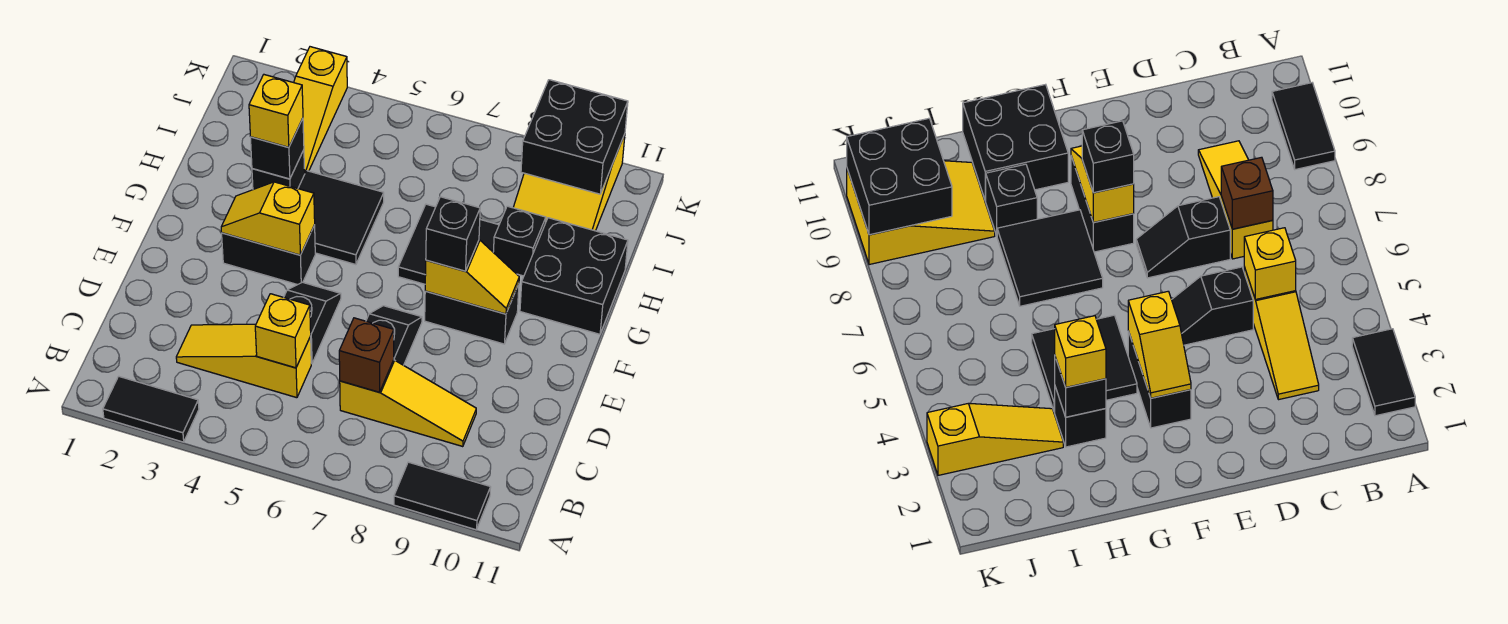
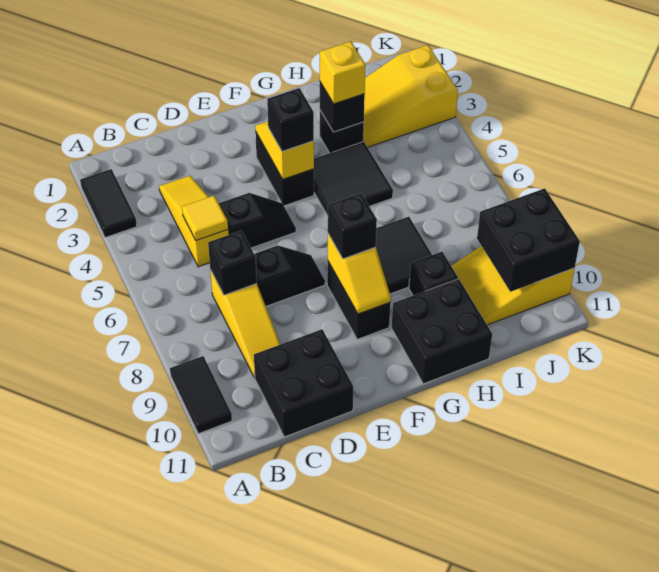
yellow brick C5 level 2 -> yellow tile C5 level 2
brown brick C7 level 2 -> black brick C7 level 2
none -> black brick C10:D11 level 1
none -> black brick F4 level 3
yellow slope I3:K3 level 1 top K -> yellow slope I2:K3 level 1 top K

